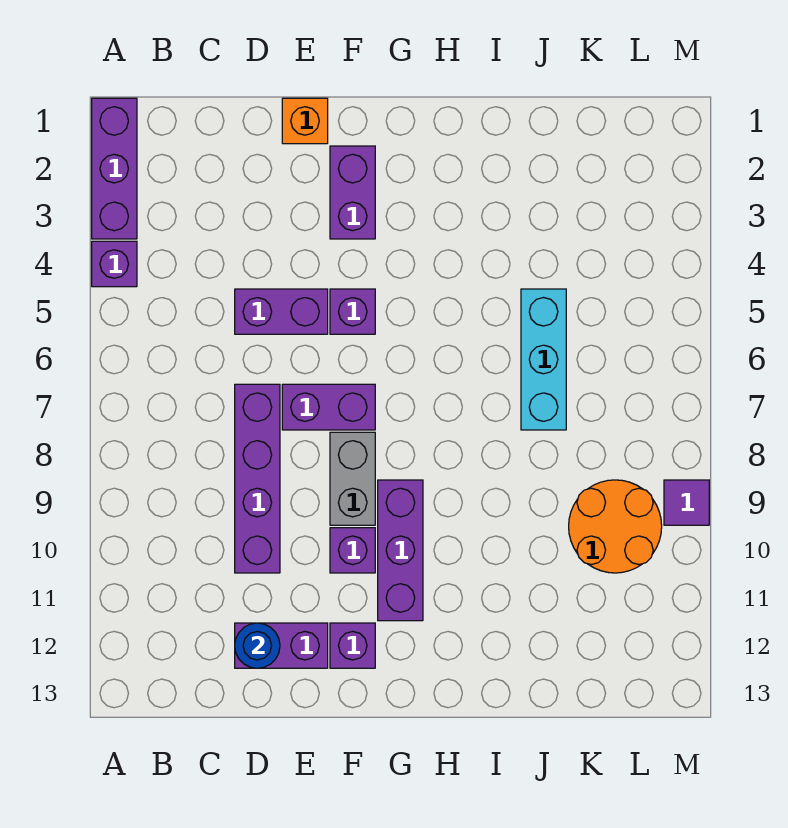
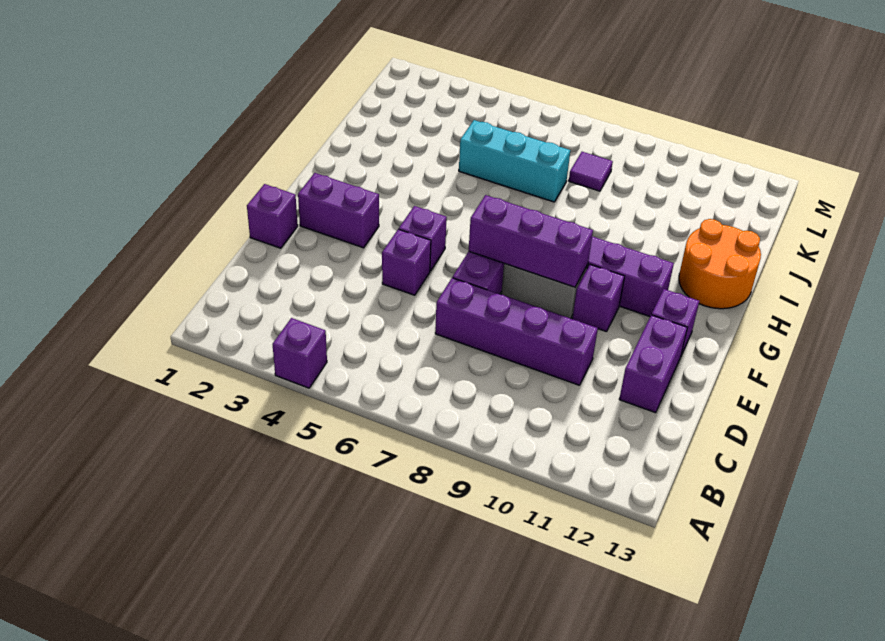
purple brick A1:A3 level 1 -> purple brick F7:F9 level 2
purple brick D5:E5 level 1 -> purple brick E5 level 1
blue round brick D12 level 2 -> none
orange brick E1 level 1 -> purple brick E1 level 1
orange round brick K9:L10 level 1 -> orange round brick H12:I13 level 1
purple tile M9 level 1 -> purple tile K8 level 1

